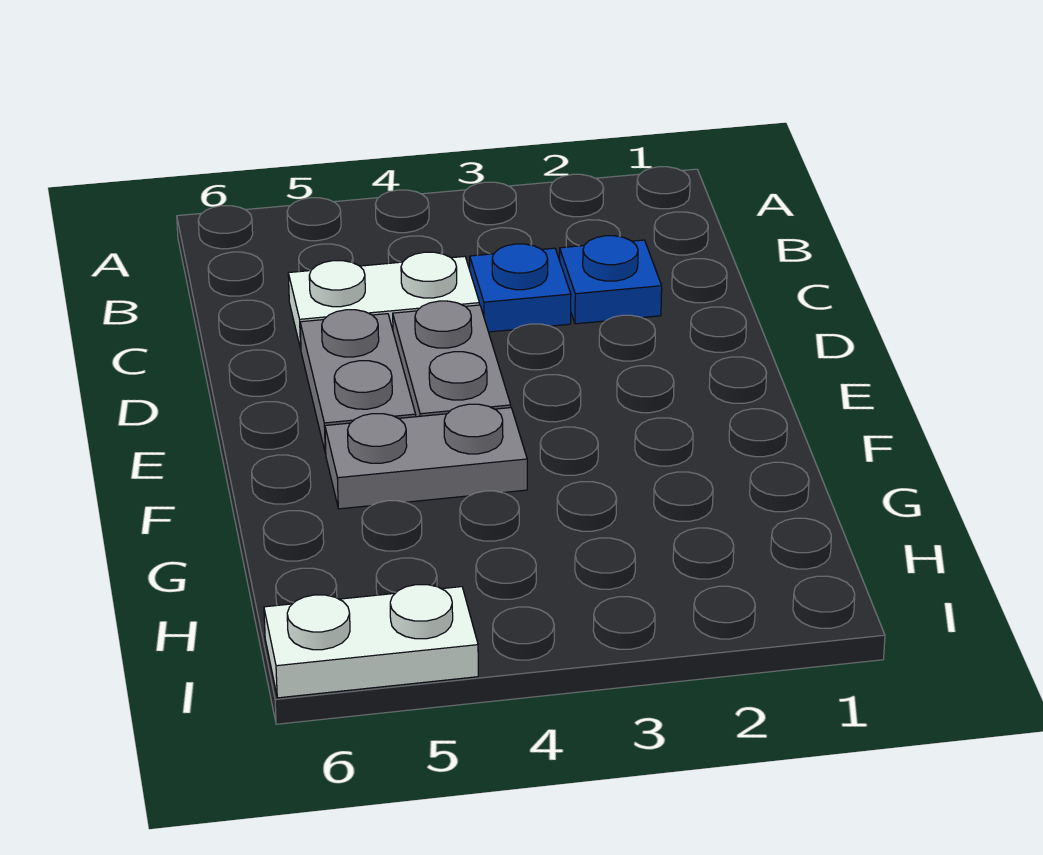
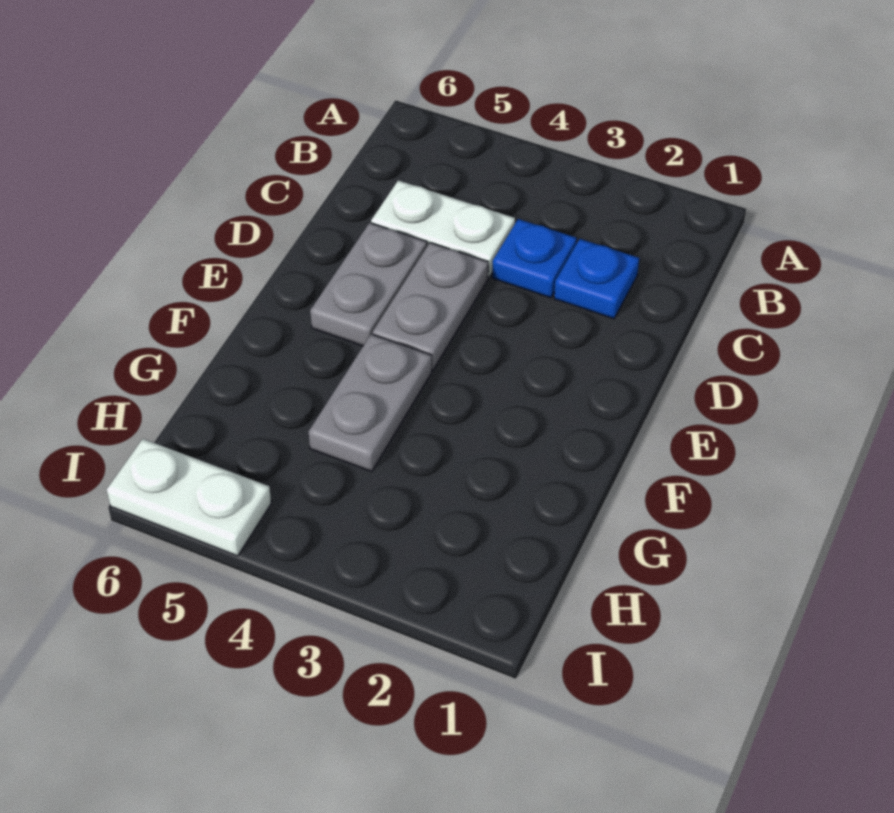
grey plate F4:F5 level 1 -> grey plate F4:G4 level 1

